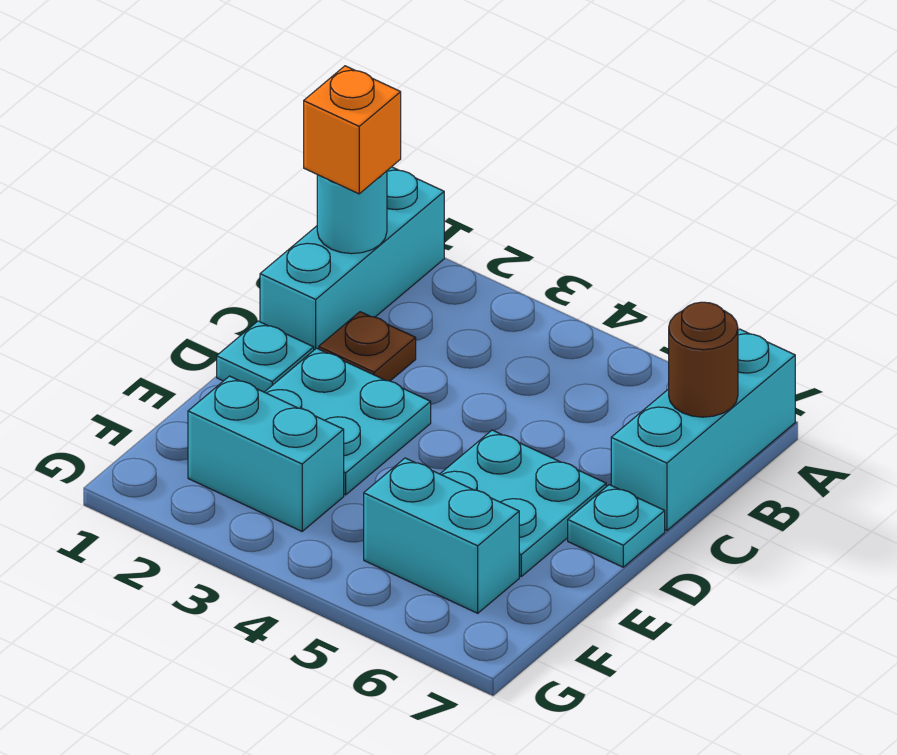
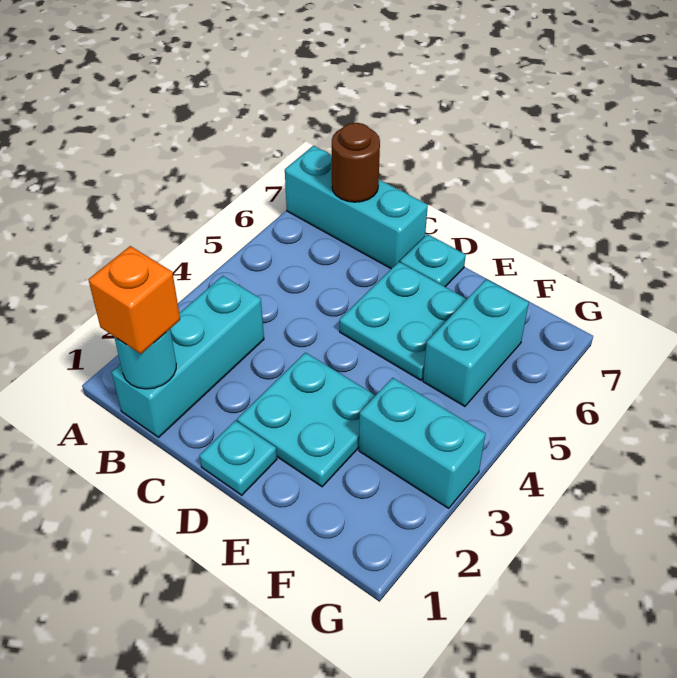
cyan brick A1:C1 level 1 -> cyan brick B1:B3 level 1
brown plate C2 level 1 -> none
cyan brick F2:F3 level 1 -> cyan brick F3:G3 level 1

